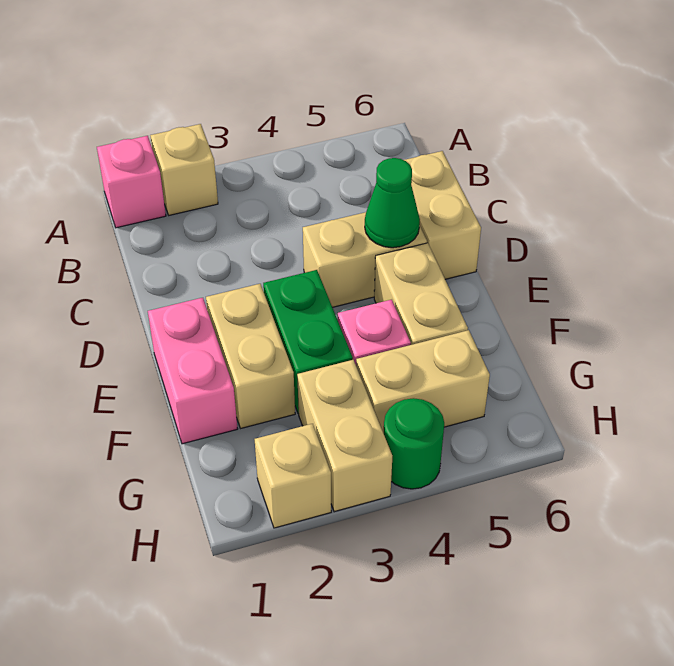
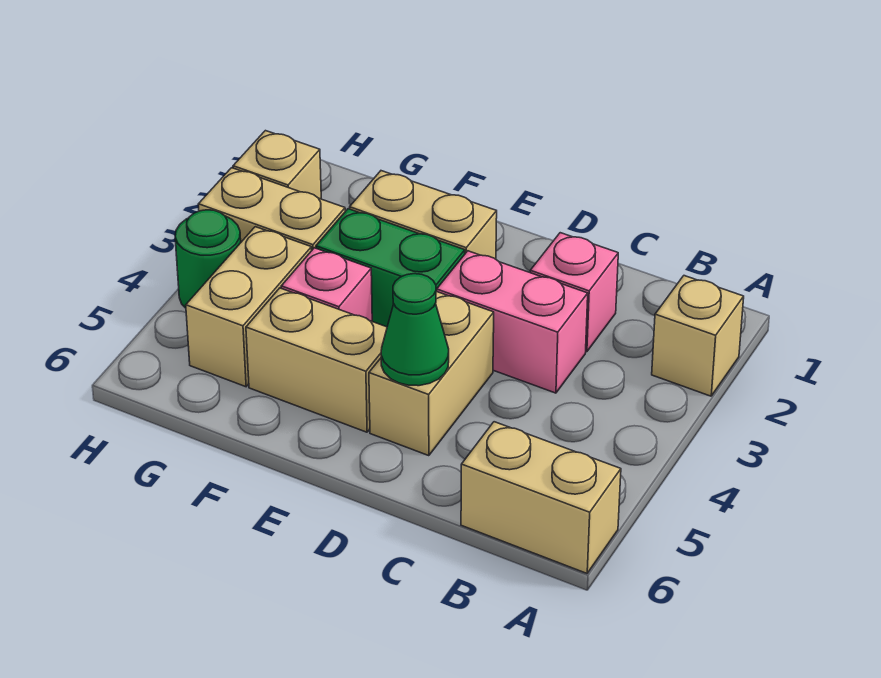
pink brick A1 level 1 -> pink brick C2 level 1
tan brick C6:D6 level 1 -> tan brick A6:B6 level 1
pink brick E1:F1 level 1 -> pink brick C3:D3 level 1

